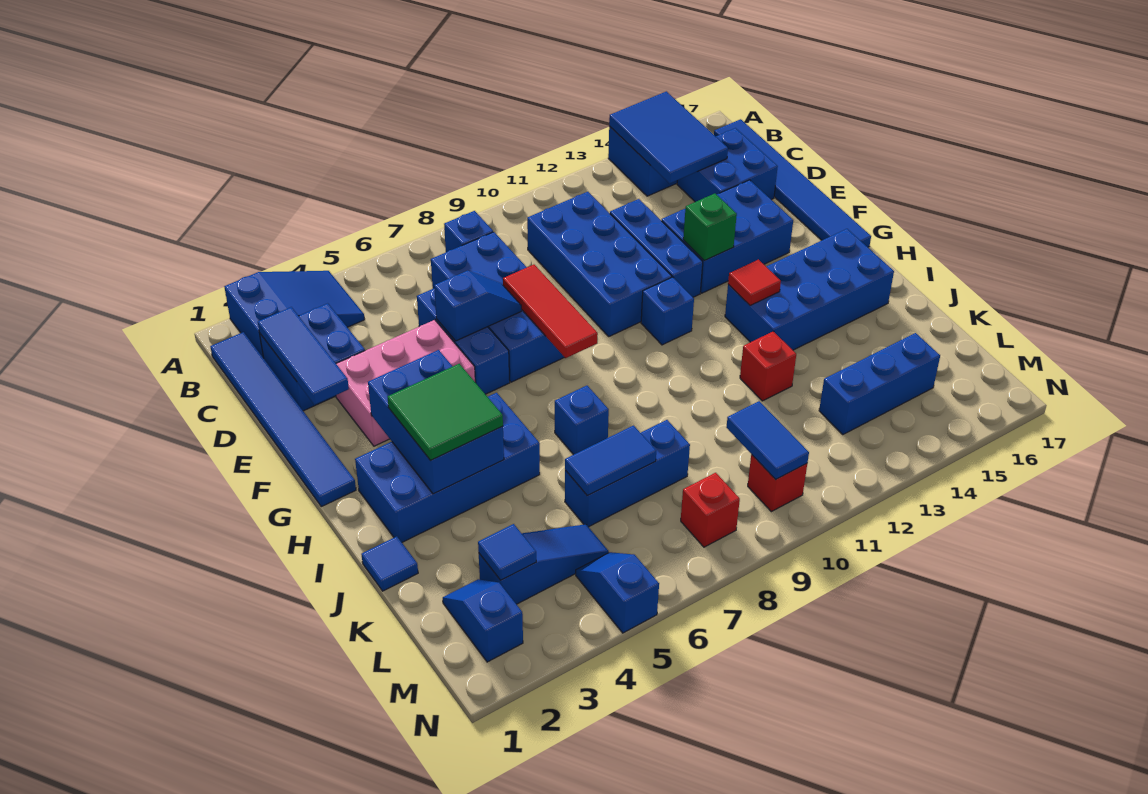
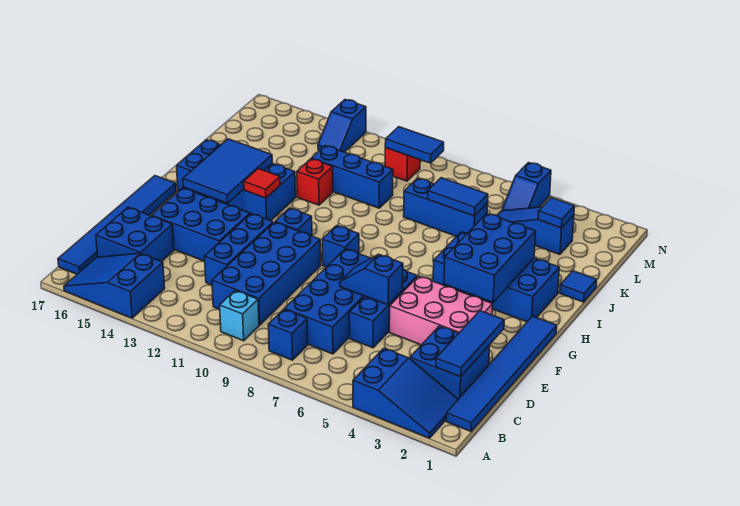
blue slope A2:B4 level 1 top 2 -> blue slope A2:B4 level 1 top 4
blue tile A14:C15 level 2 -> blue tile G14:I15 level 2
none -> cyan brick B10 level 1
red tile E8:G8 level 2 -> none
green brick F13 level 2 -> none
green tile H3:I4 level 3 -> none
blue brick I7 level 1 -> blue brick G9 level 1
blue slope L2:M2 level 1 top M -> blue slope M13:N13 level 1 top N
blue tile L10:M10 level 2 -> blue tile M9:M10 level 2
blue brick L13:L15 level 1 -> blue brick K10:K12 level 1
red brick M8 level 1 -> none

